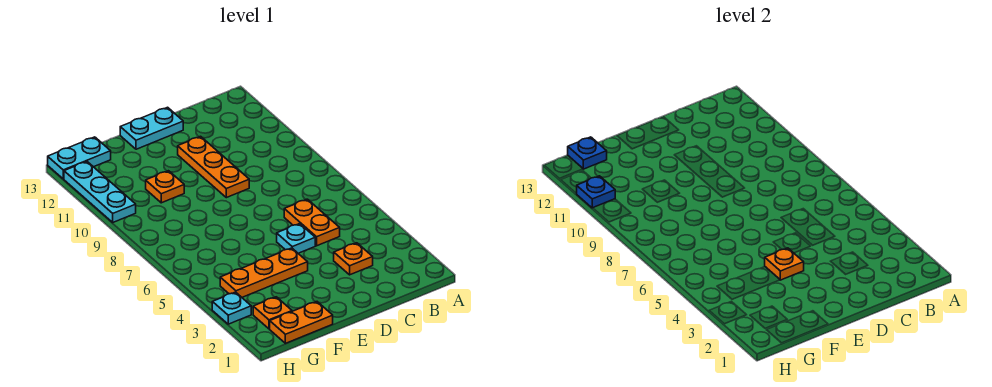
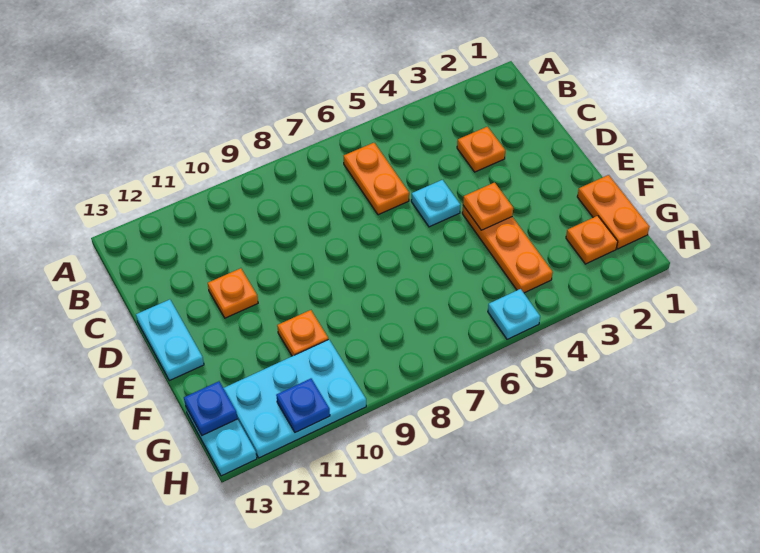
orange plate C5:C6 level 1 -> orange plate B6:C6 level 1
orange plate D9:D11 level 1 -> orange plate D11 level 1
cyan plate H3 level 1 -> cyan plate H5 level 1
cyan plate H10:H12 level 1 -> cyan plate G10:H12 level 1

